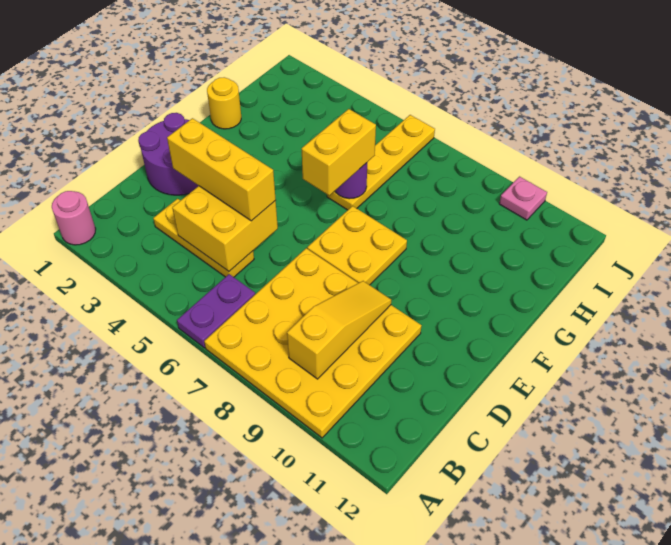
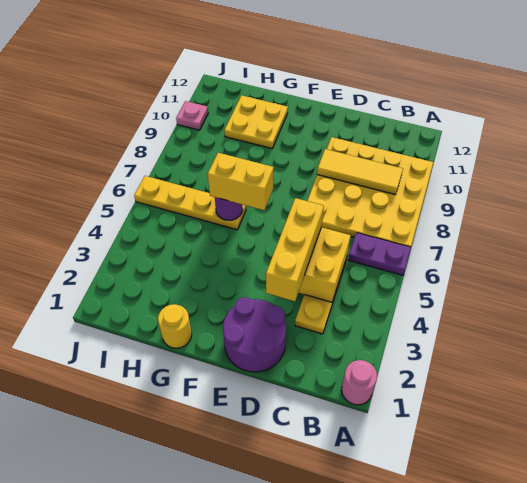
yellow slope B9:D9 level 2 top B -> yellow tile B9:D9 level 2
yellow plate E7:F8 level 1 -> yellow plate G10:H11 level 1

